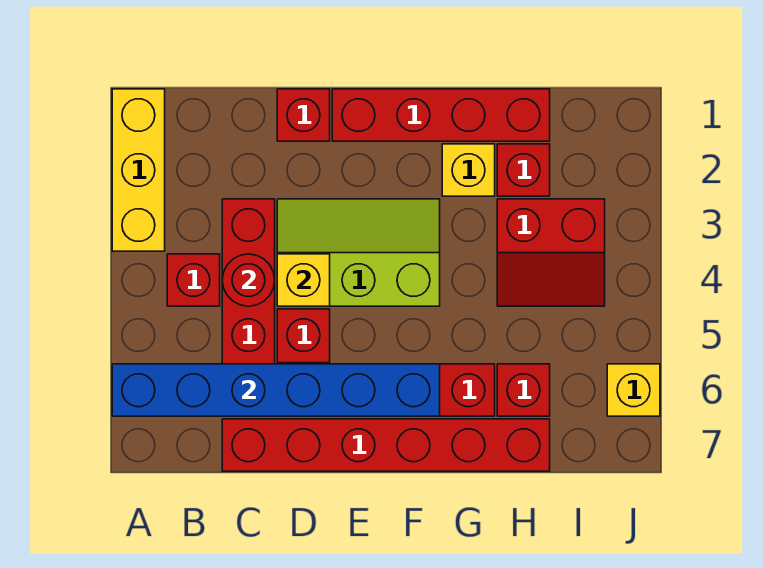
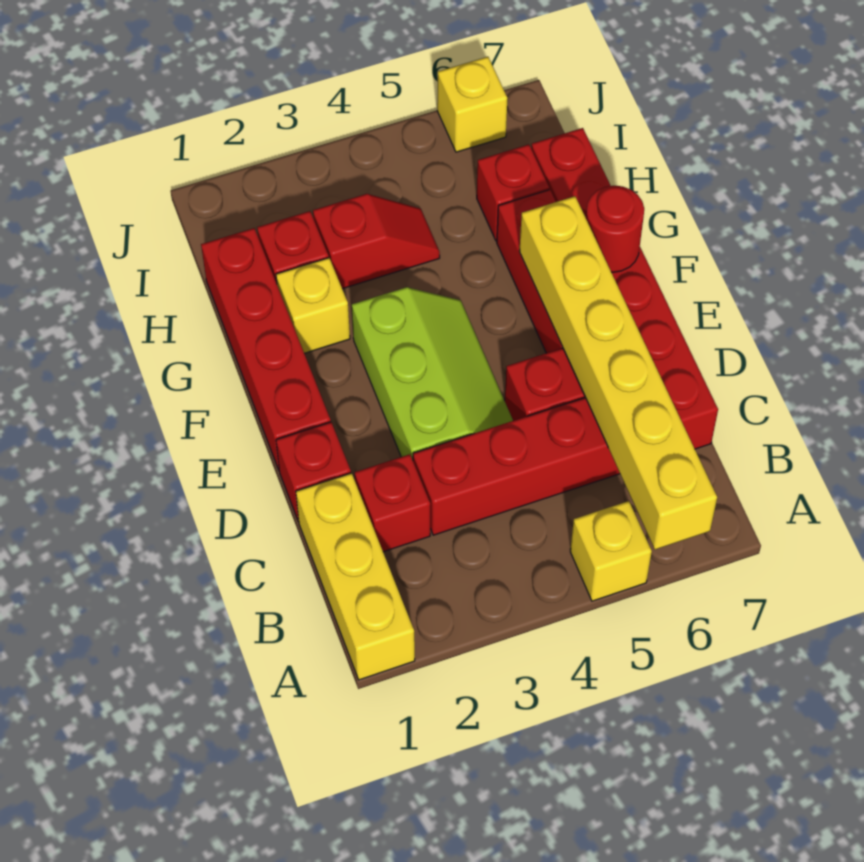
yellow brick A1:A3 level 1 -> yellow brick A1:C1 level 1
blue brick A6:F6 level 2 -> yellow brick A6:F6 level 2
red brick B4 level 1 -> red brick C2 level 1
red round brick C4 level 2 -> red round brick F7 level 2
lime slope D3:F4 level 1 top 4 -> lime slope D3:F4 level 1 top 3
yellow brick D4 level 2 -> yellow brick A5 level 1
red slope H3:I4 level 1 top 3 -> red slope H3:H4 level 1 top 3

